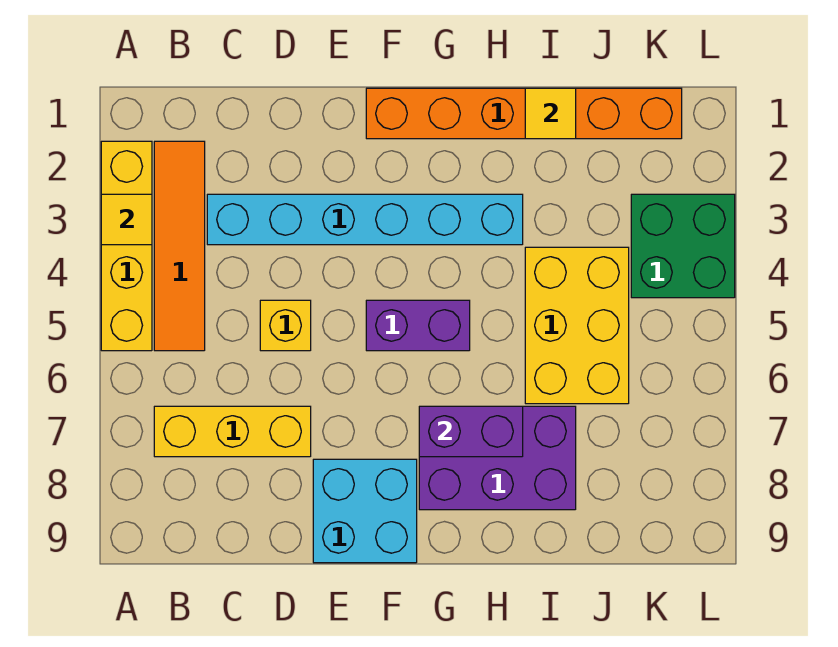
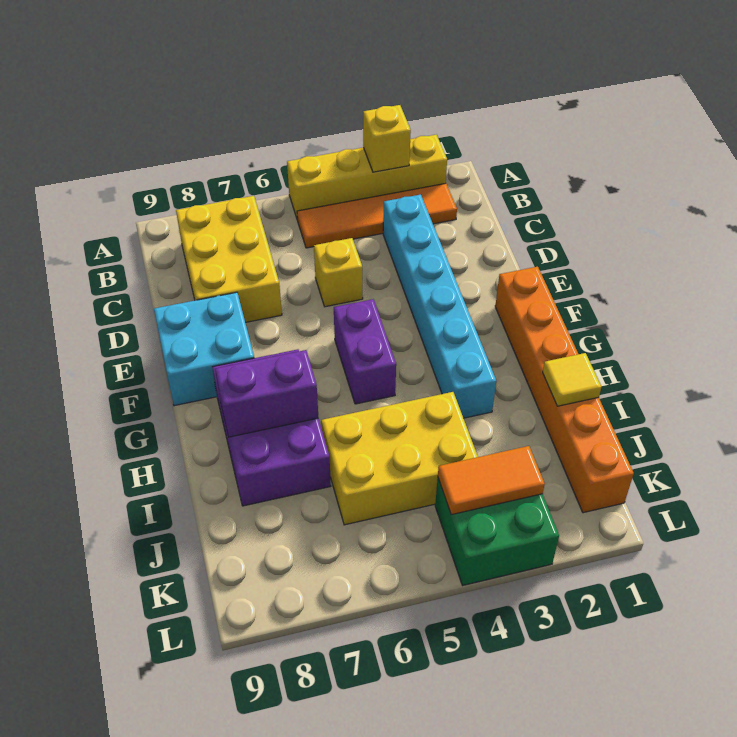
yellow tile A3 level 2 -> yellow brick A3 level 2
yellow brick B7:D7 level 1 -> yellow brick B7:D8 level 1
purple brick G7:H7 level 2 -> purple brick H7:H8 level 2
none -> orange tile K3:K4 level 2

